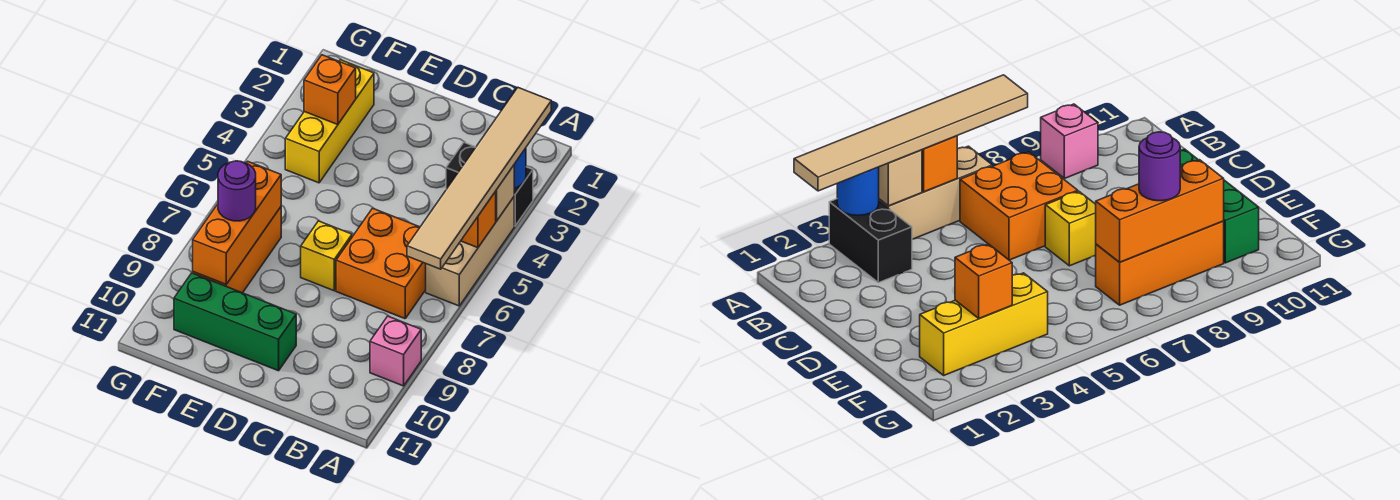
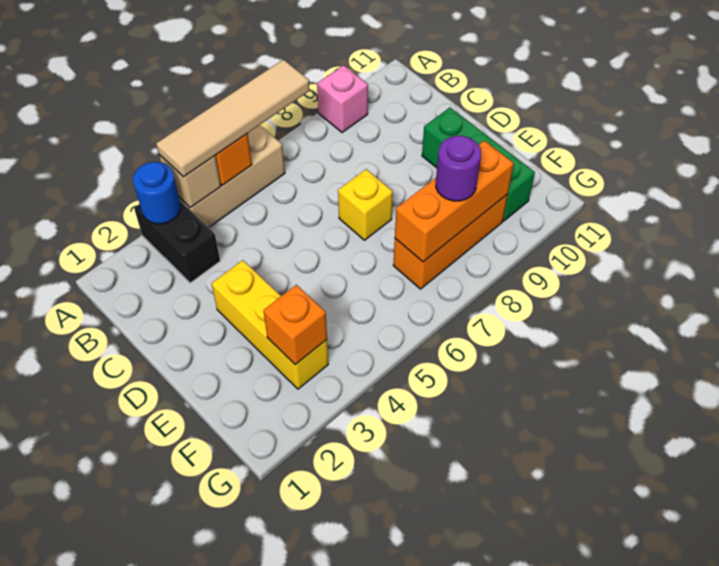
tan tile A2:A7 level 3 -> tan tile A4:A7 level 3
orange brick B6:C7 level 1 -> none
yellow brick F2:F4 level 1 -> yellow brick D3:F3 level 1

